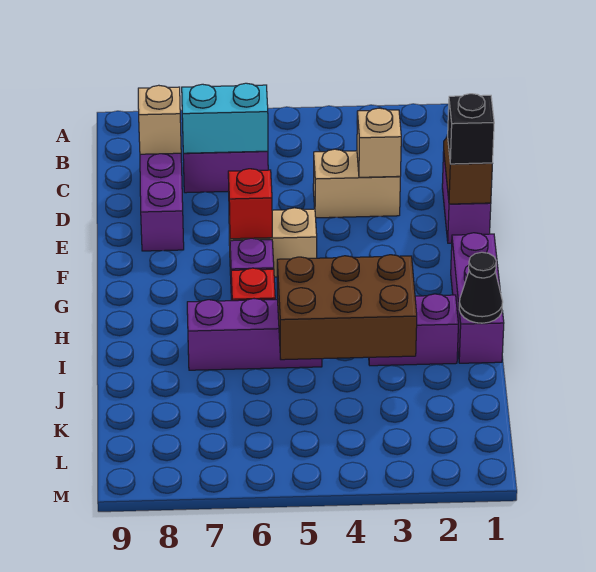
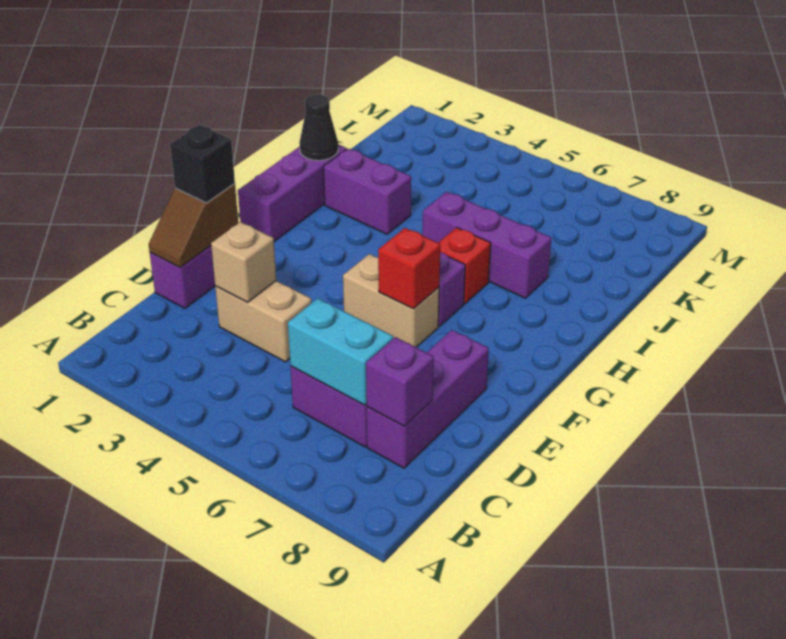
tan brick C8 level 2 -> purple brick C8 level 2
brown brick I3:J5 level 2 -> none

